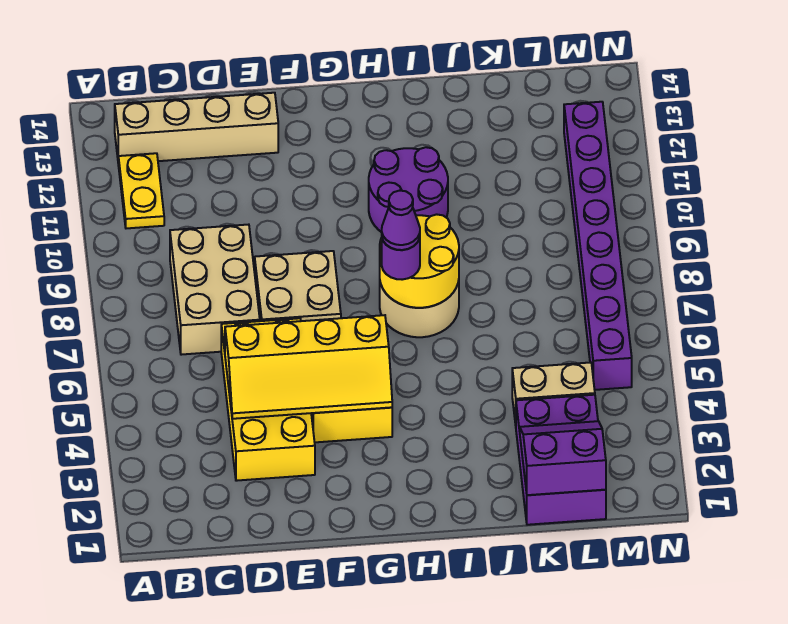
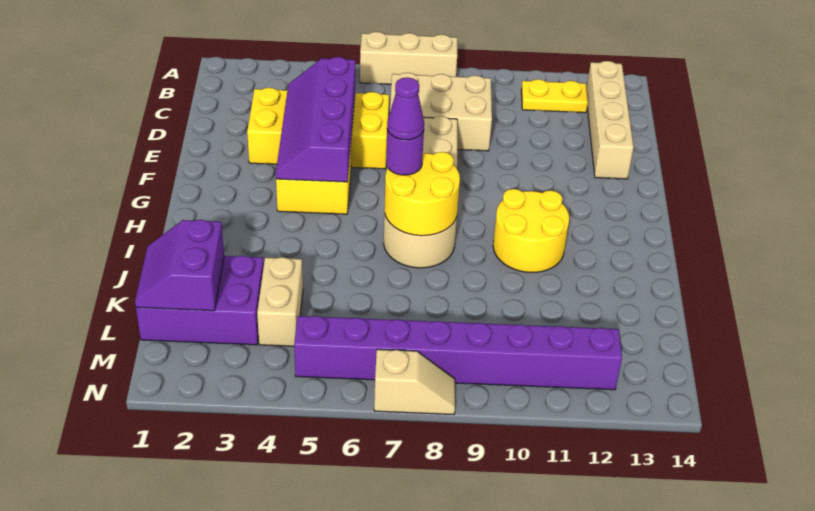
none -> tan brick A6:A8 level 1
yellow slope D4:G5 level 2 top 5 -> purple slope D4:G5 level 2 top 5
purple round brick H10:I11 level 1 -> yellow round brick H10:I11 level 1
purple slope K1:L2 level 2 top 1 -> purple slope K1:L2 level 2 top 2
none -> tan slope N7:N8 level 1 top 7

